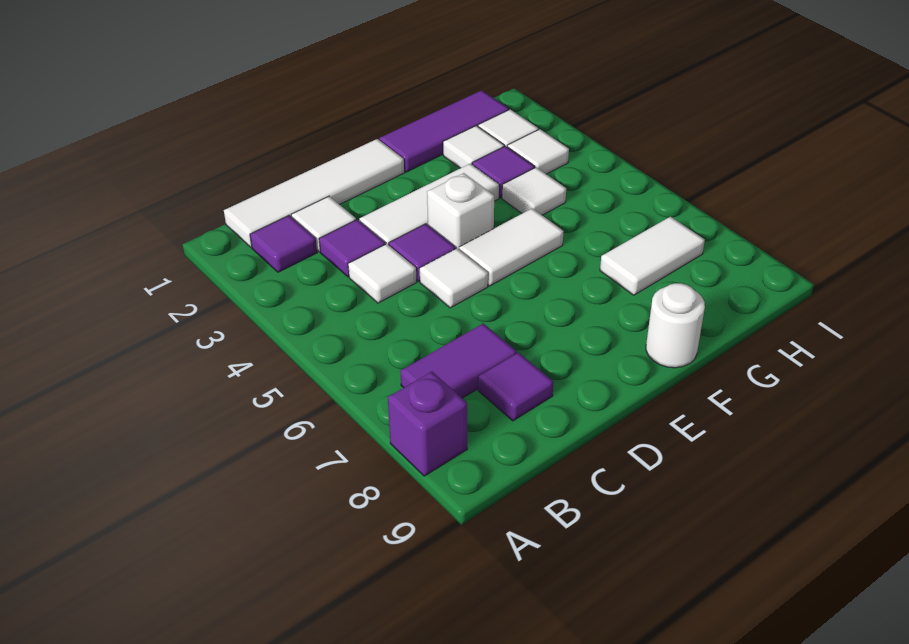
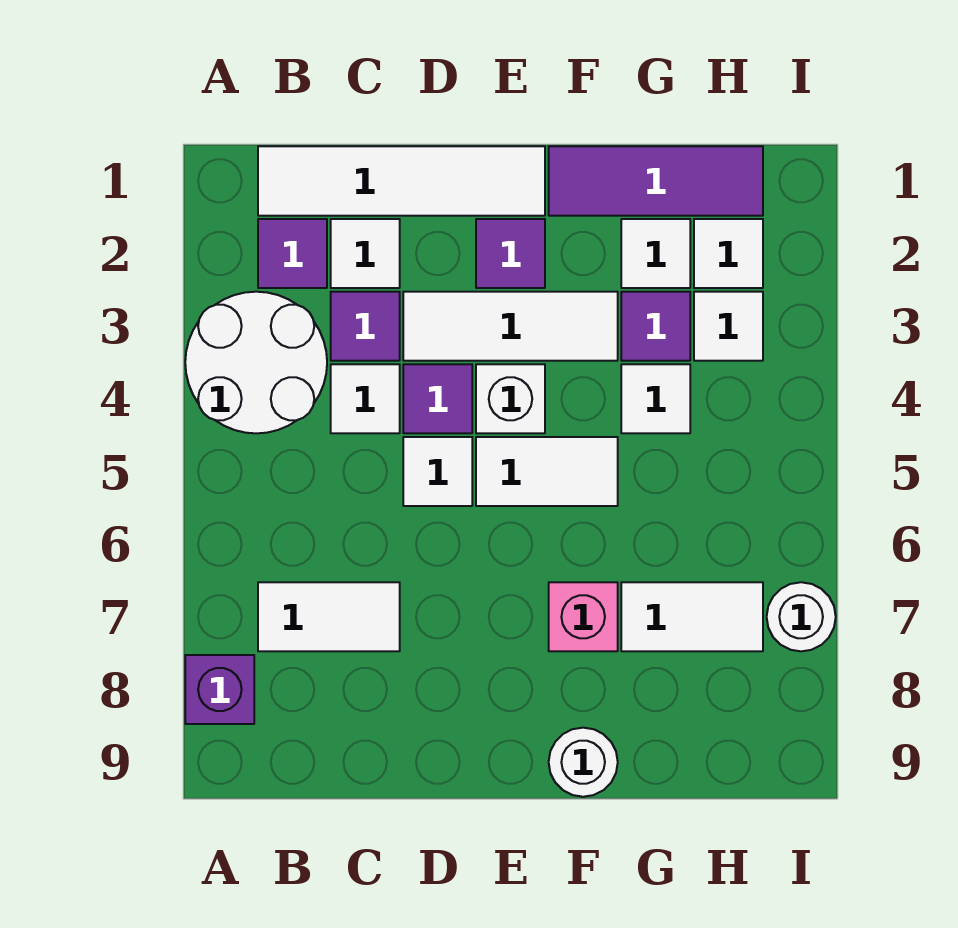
none -> white round brick A3:B4 level 1
purple tile B7:C7 level 1 -> white tile B7:C7 level 1
purple tile C8 level 1 -> purple tile E2 level 1
none -> pink brick F7 level 1
none -> white round brick I7 level 1

